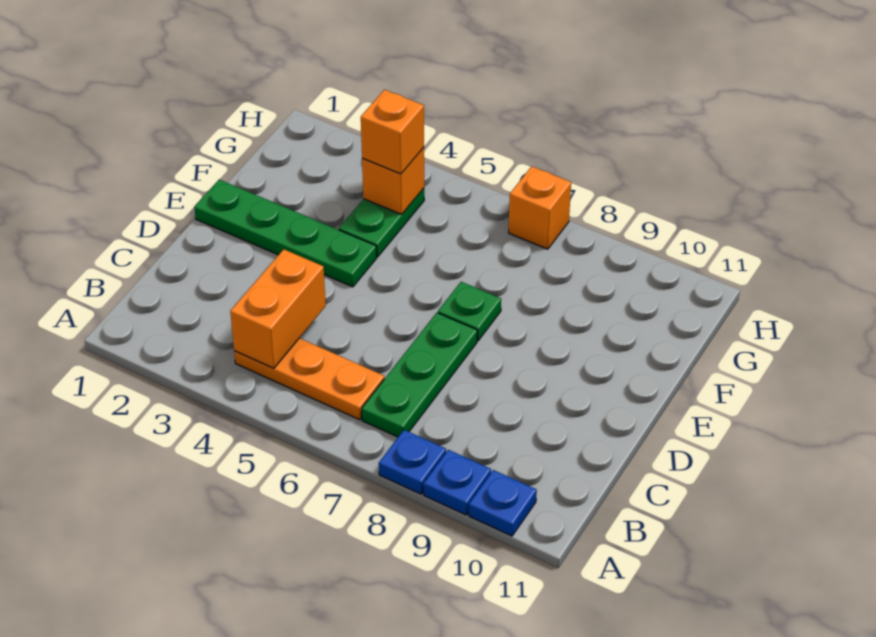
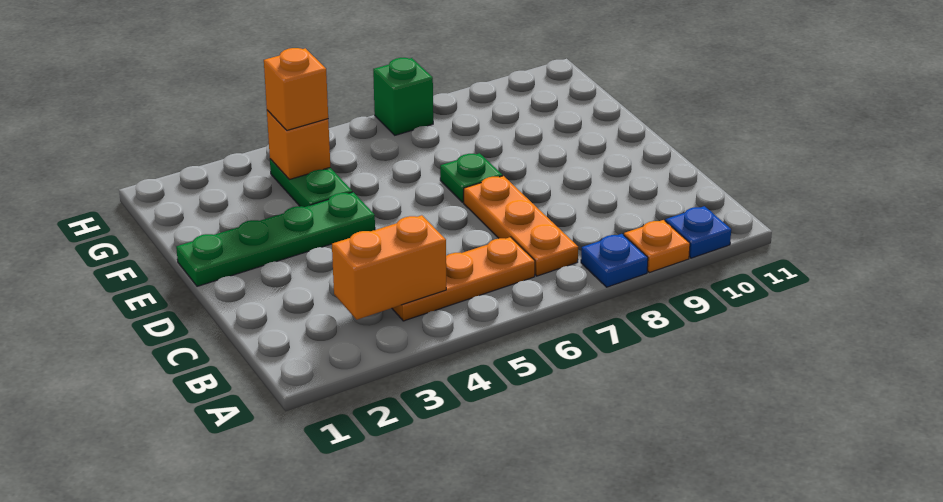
blue plate A9 level 1 -> orange plate A9 level 1
orange brick B4:C4 level 2 -> orange brick B3:B4 level 2
green plate B7:D7 level 1 -> orange plate B7:D7 level 1
orange brick H7 level 1 -> green brick H7 level 1

